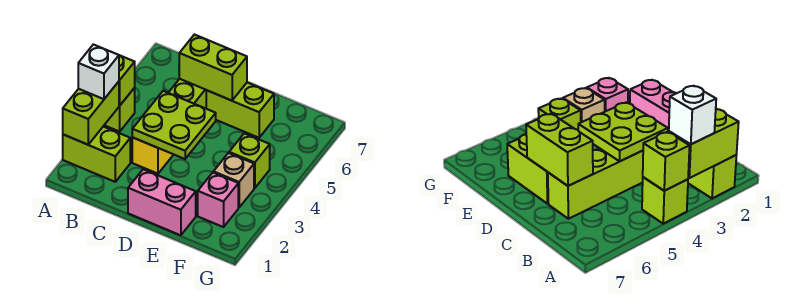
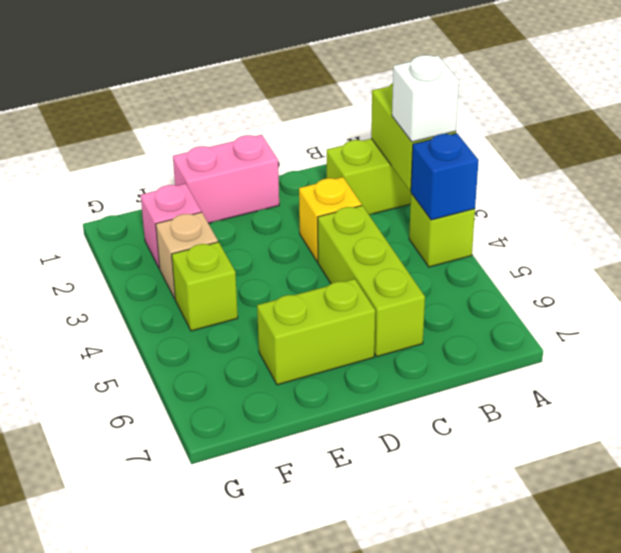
lime brick A4 level 2 -> blue brick A4 level 2
lime plate C3:D4 level 2 -> none
lime brick C6:D6 level 2 -> none

